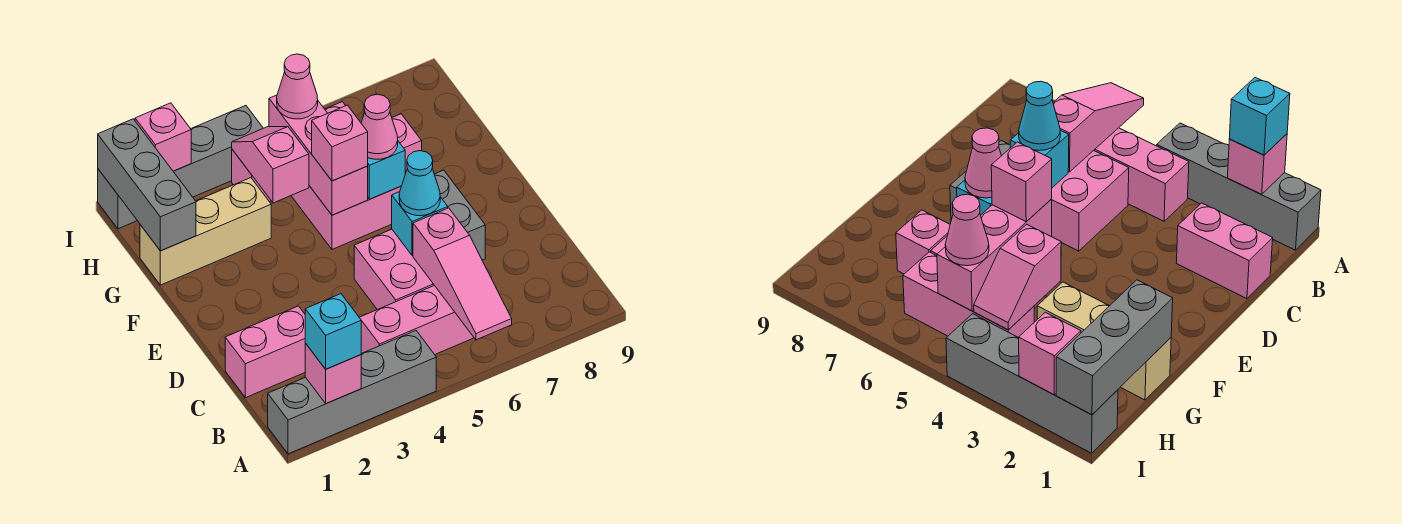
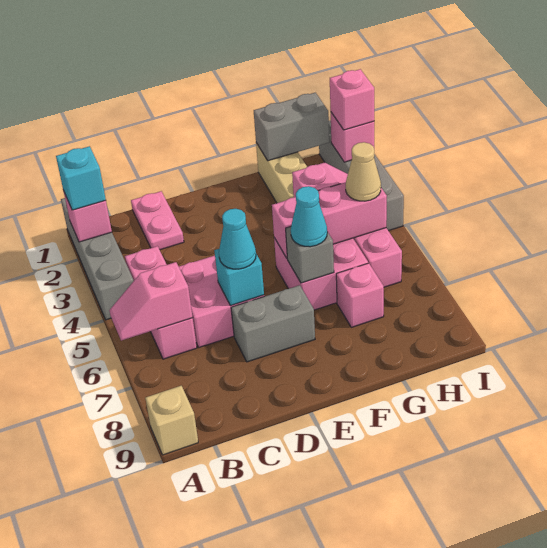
pink slope A6:C6 level 2 top C -> pink slope A6:B6 level 2 top B
none -> tan brick A9 level 1
pink brick C1:C2 level 1 -> pink plate C1:C2 level 1
pink brick F5 level 3 -> pink brick I2 level 3
cyan brick F6 level 2 -> grey brick F6 level 2
pink cone F6 level 3 -> cyan cone F6 level 3
grey brick G1:I1 level 2 -> grey brick G1:H1 level 2
pink cone H5 level 3 -> tan cone H5 level 3

